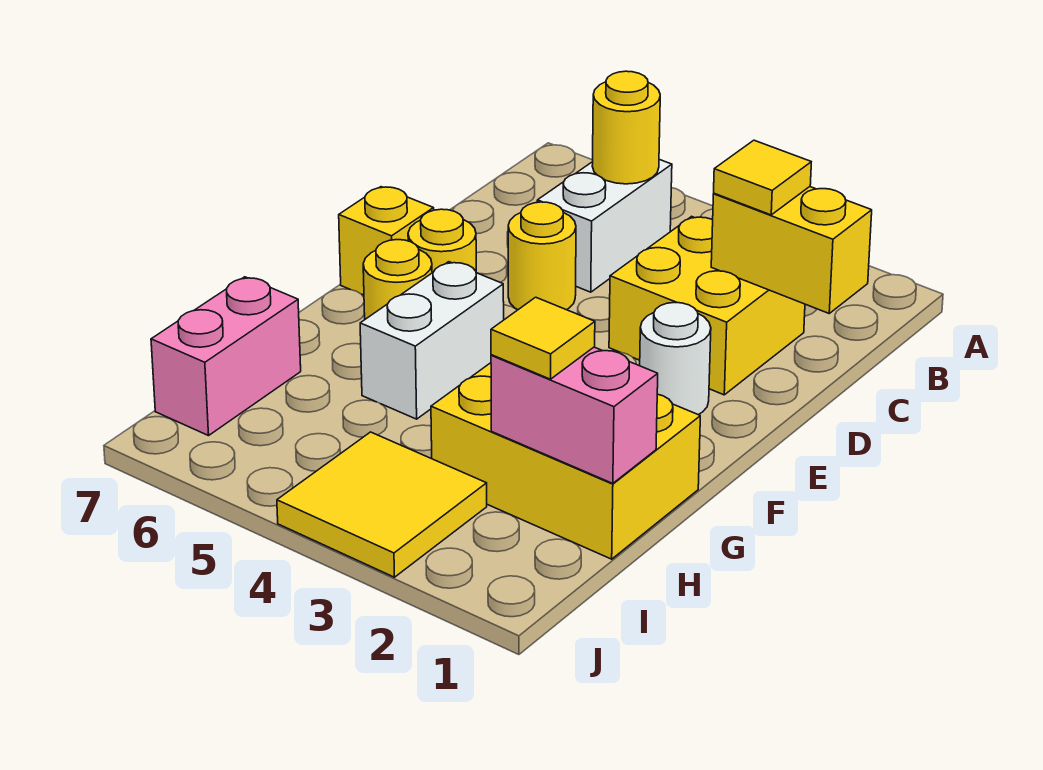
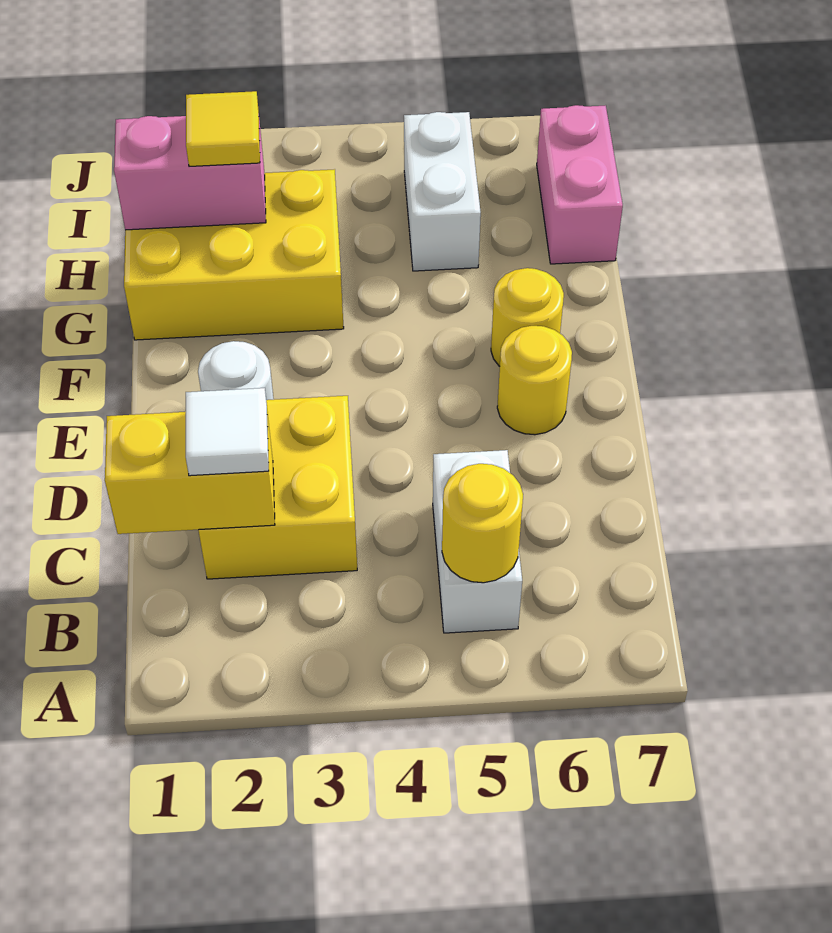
yellow tile C2 level 3 -> white tile C2 level 3
yellow round brick D5 level 1 -> none
yellow brick E7 level 1 -> none
white brick F5:G5 level 1 -> white brick H5:I5 level 1
yellow tile I3:J4 level 1 -> none

